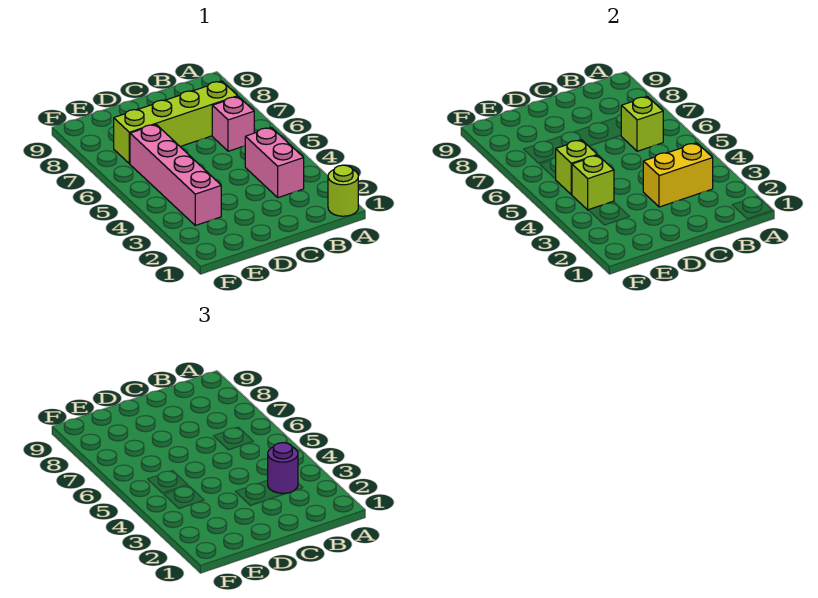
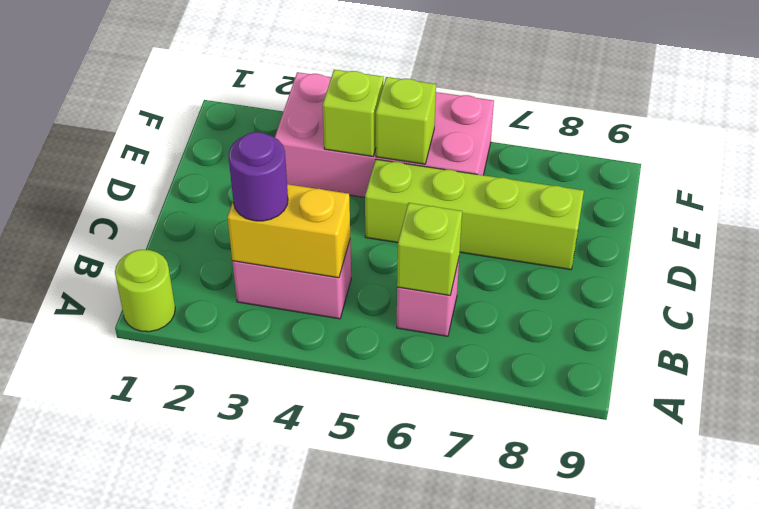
yellow brick B3:C3 level 2 -> yellow brick B3:B4 level 2
lime brick B7:E7 level 1 -> lime brick D5:D8 level 1
pink brick E3:E6 level 1 -> pink brick E3:F6 level 1

